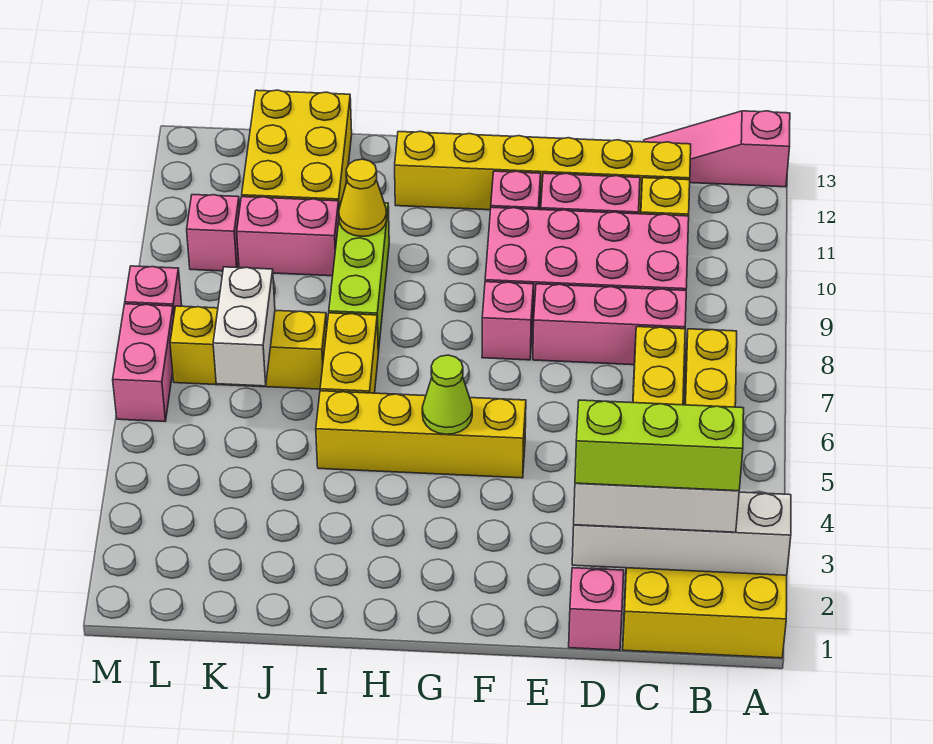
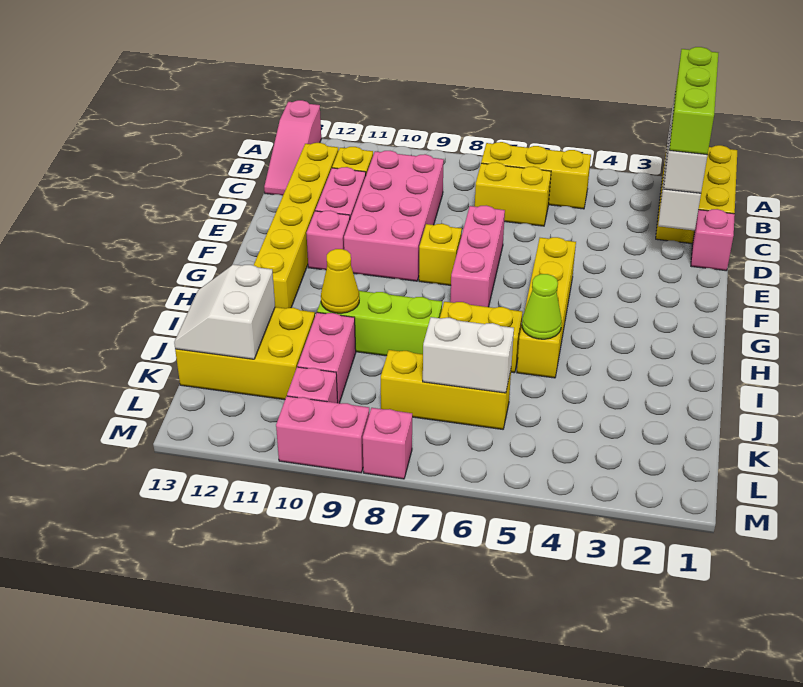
pink brick C8:E8 level 1 -> pink brick E7:G7 level 1
pink brick F8 level 1 -> yellow brick F8 level 1
lime cone G5 level 2 -> lime cone I5 level 2
yellow brick J7:L7 level 1 -> yellow brick K6:K8 level 1
none -> white slope J12:K13 level 2 top 12
pink brick M6:M7 level 1 -> pink brick M9:M10 level 1

